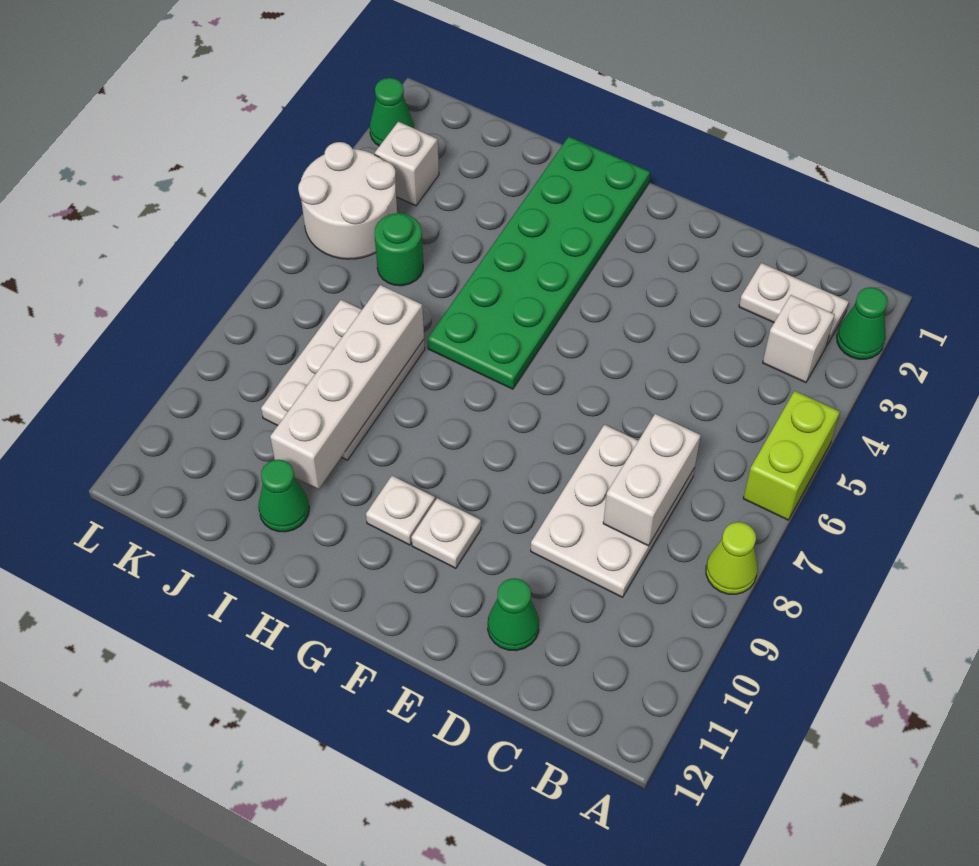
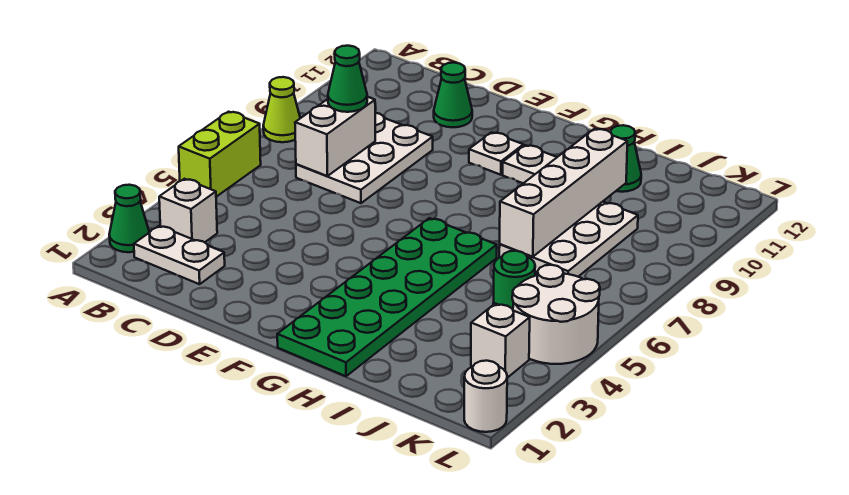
none -> white round brick L1 level 1
green cone L2 level 1 -> green cone C8 level 3

